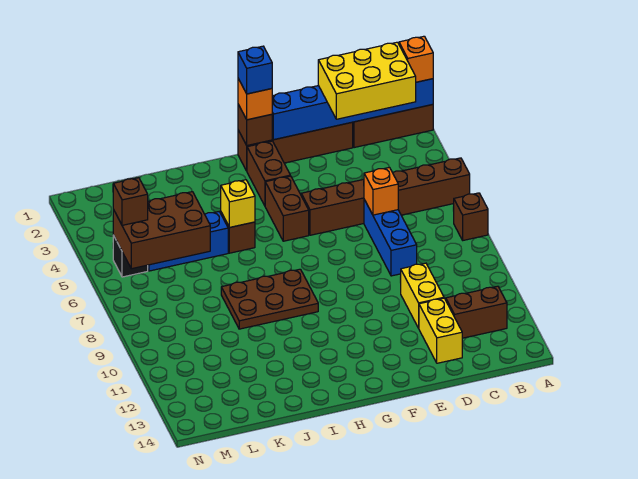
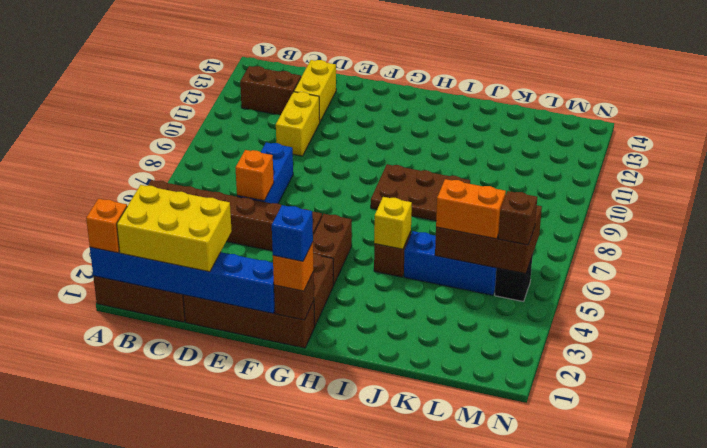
brown brick A7 level 1 -> none
none -> orange brick K5:L5 level 3

